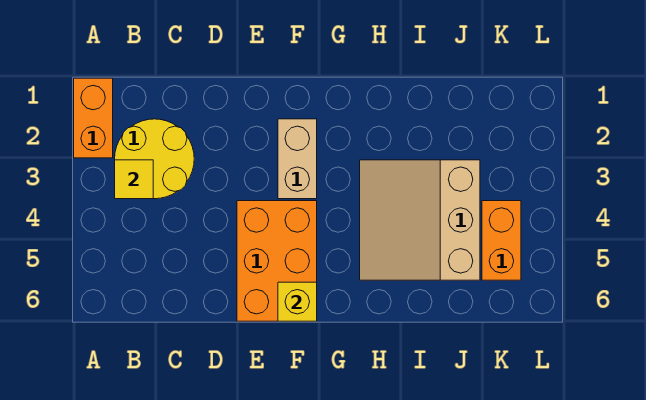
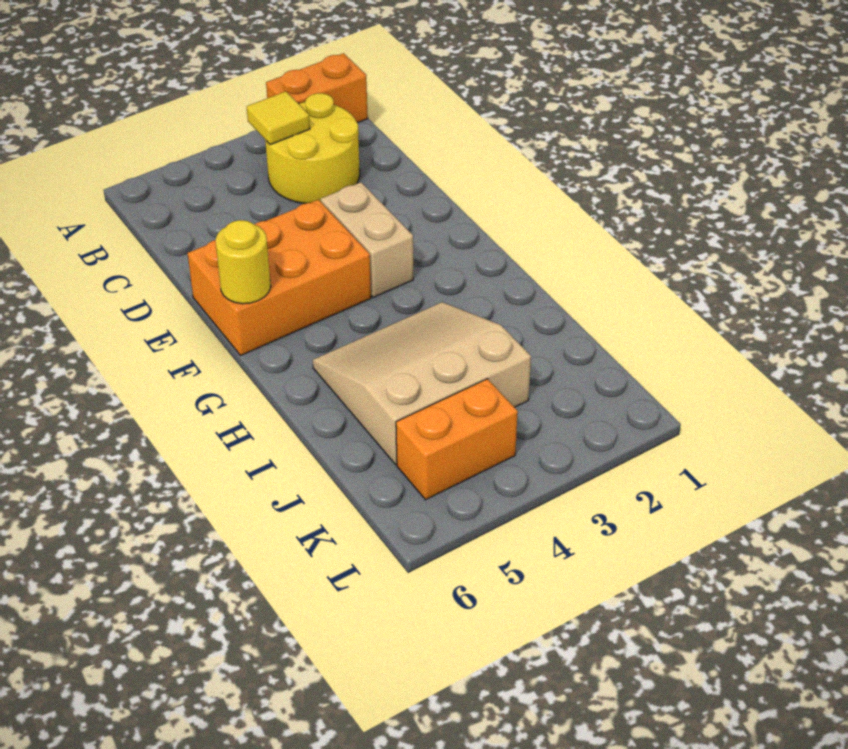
tan brick F2:F3 level 1 -> tan brick E3:F3 level 1
yellow brick F6 level 2 -> yellow round brick F6 level 2

